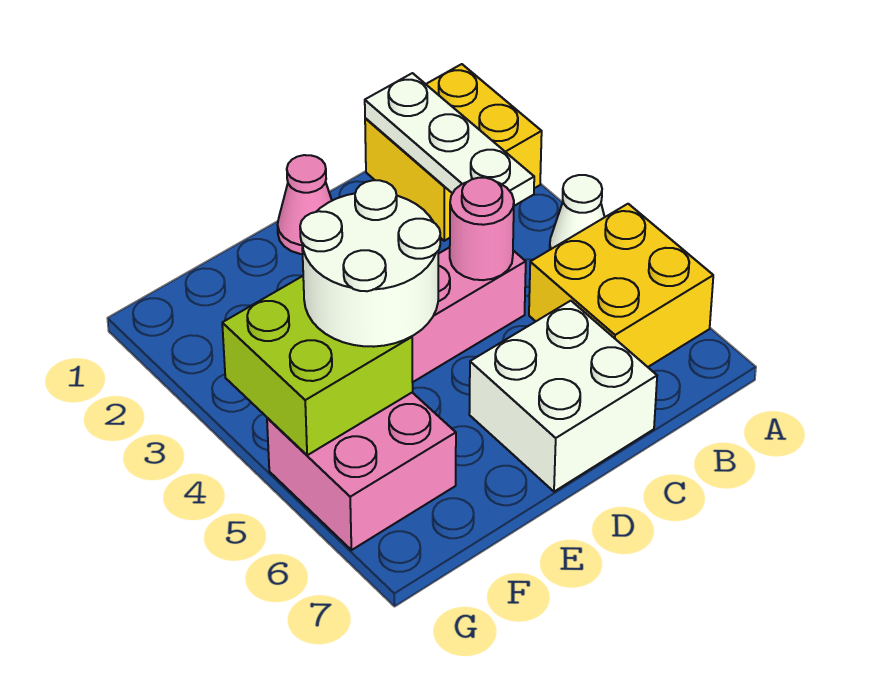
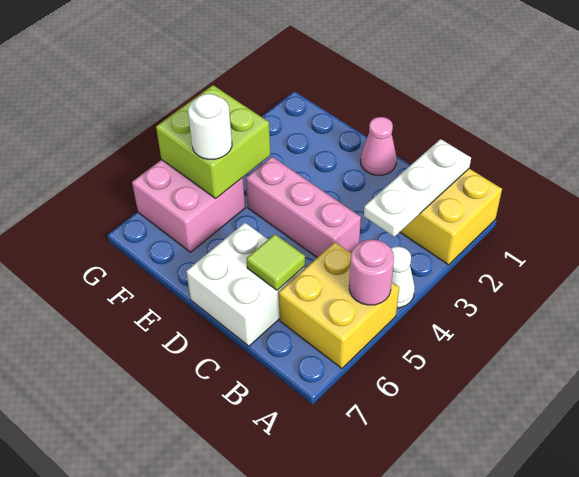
pink round brick C4 level 2 -> pink round brick A5 level 2
none -> lime tile C6 level 2
white round brick E4:F5 level 3 -> white round brick F5 level 3

